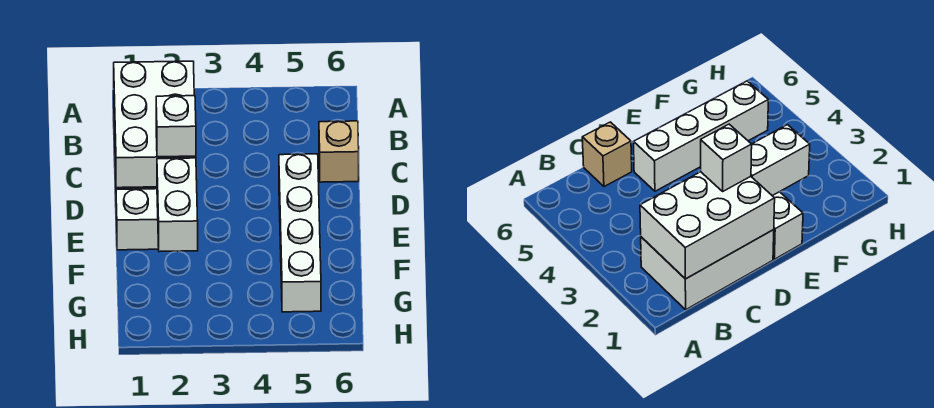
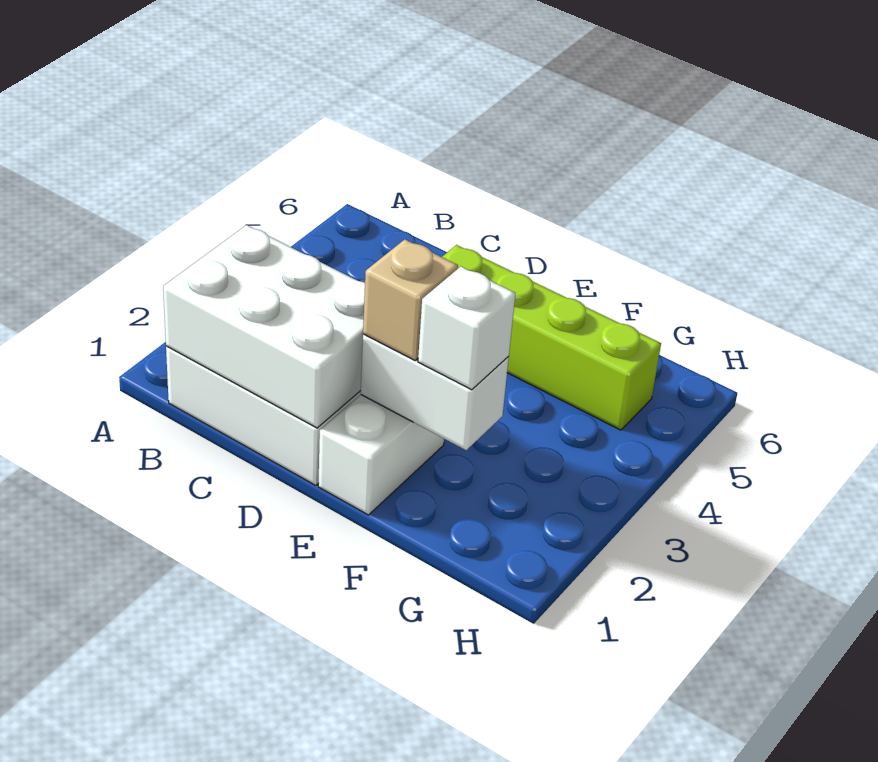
tan brick C6 level 1 -> tan brick E2 level 3
white brick D2 level 3 -> white brick F2 level 3
white brick D5:G5 level 1 -> lime brick D5:G5 level 1

